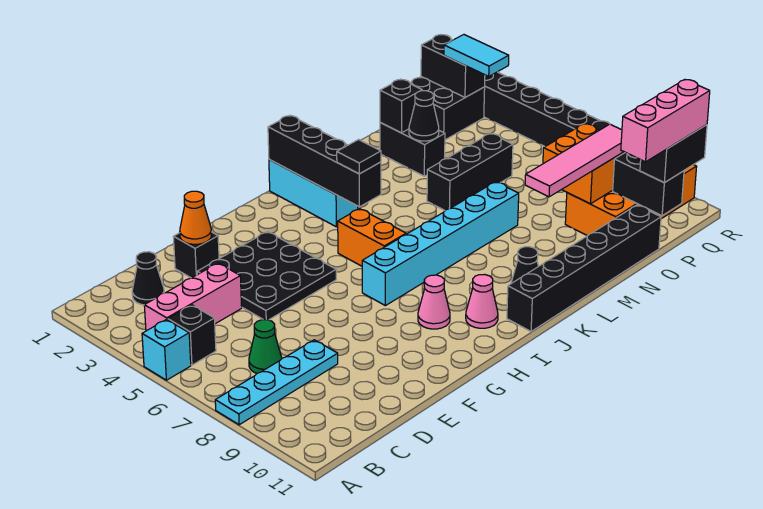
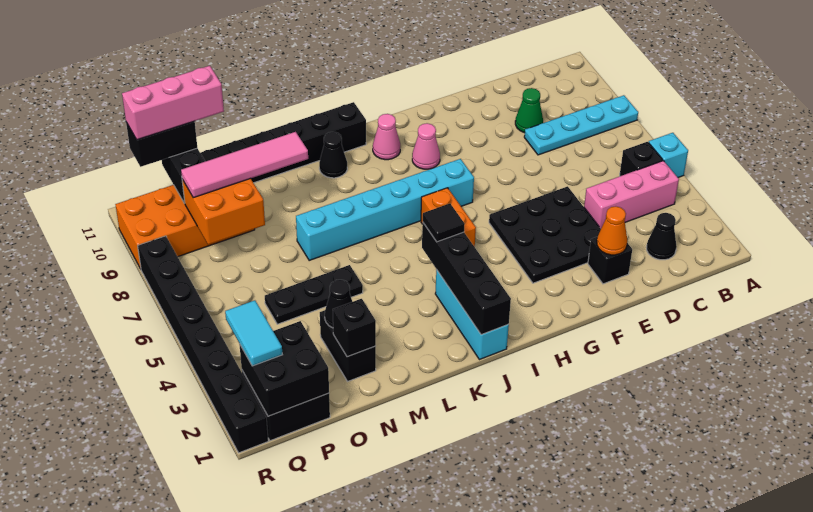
green cone C7 level 1 -> green cone D9 level 1
black brick M5:O5 level 1 -> black plate M5:O5 level 1
black brick Q1:Q2 level 2 -> black brick P1:Q2 level 2

